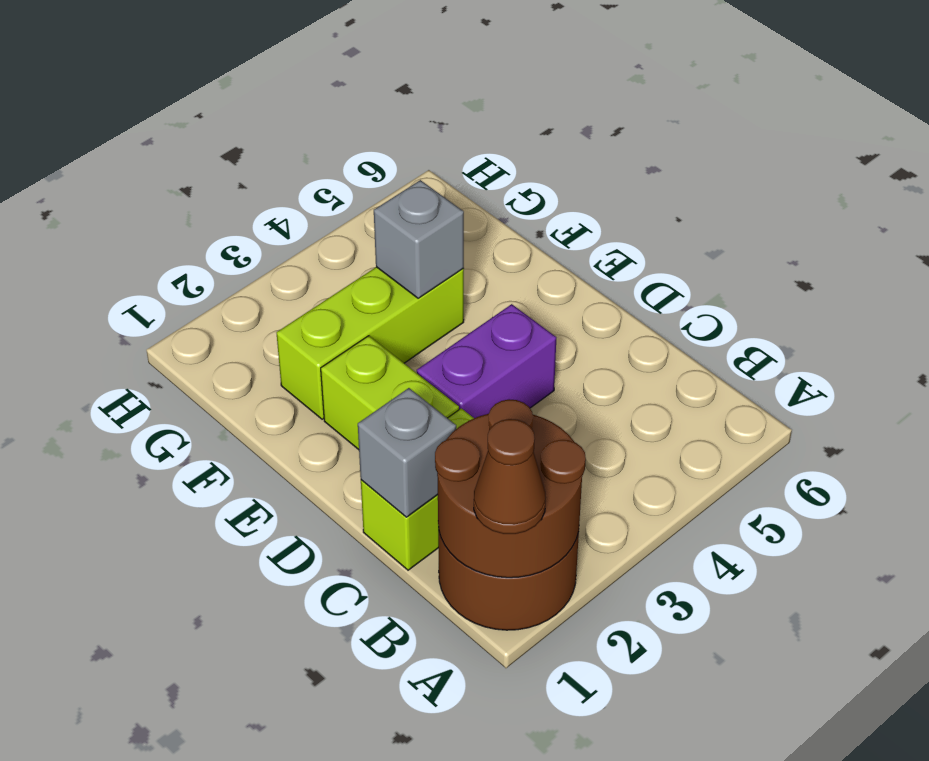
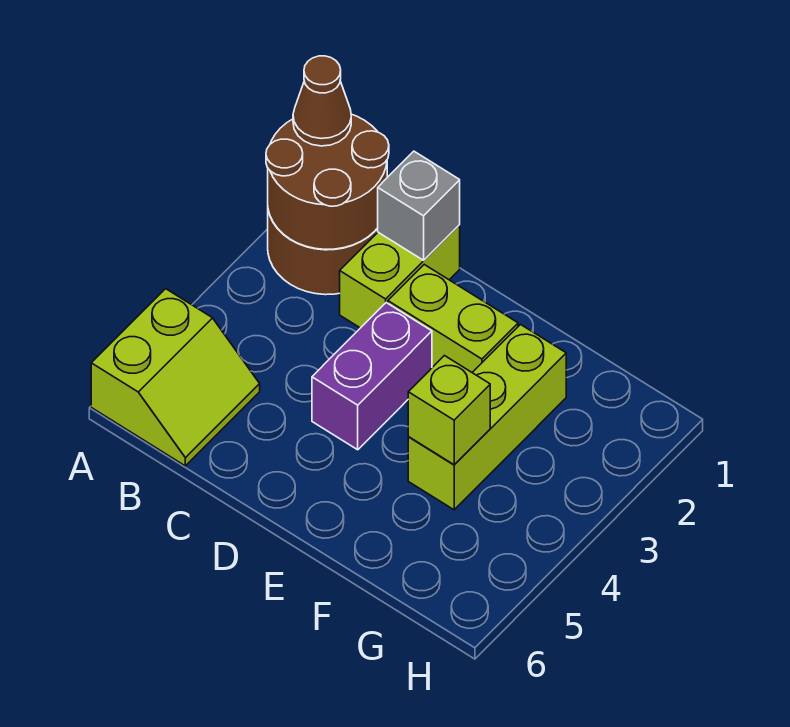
none -> lime slope A5:B6 level 1 top A
grey brick F4 level 2 -> lime brick F4 level 2

